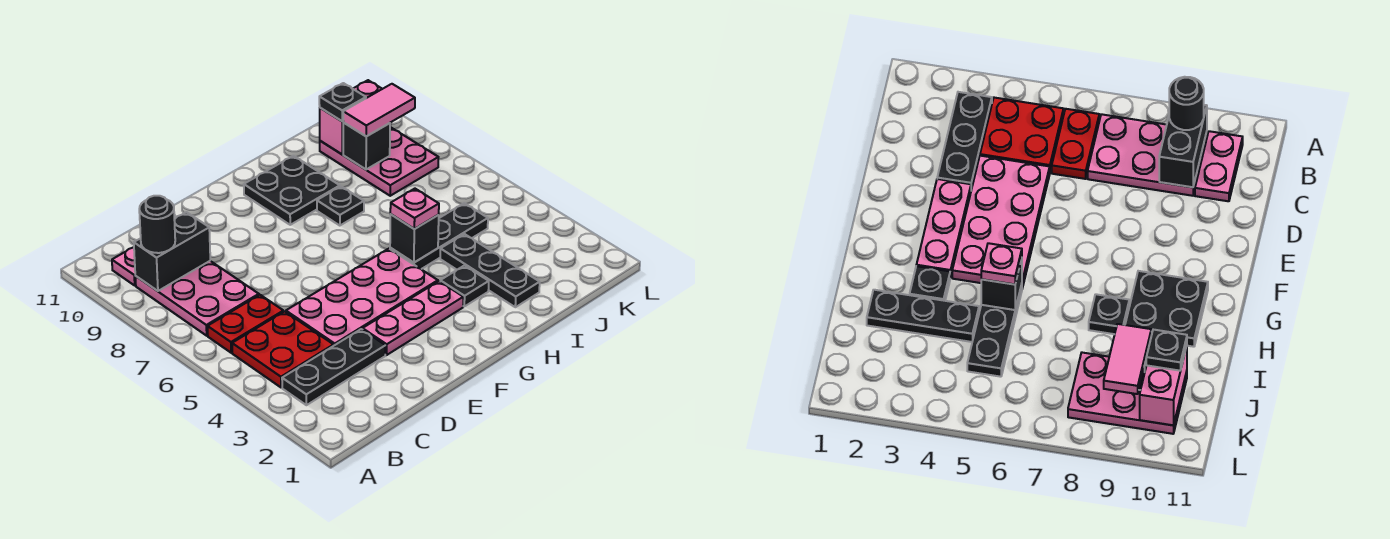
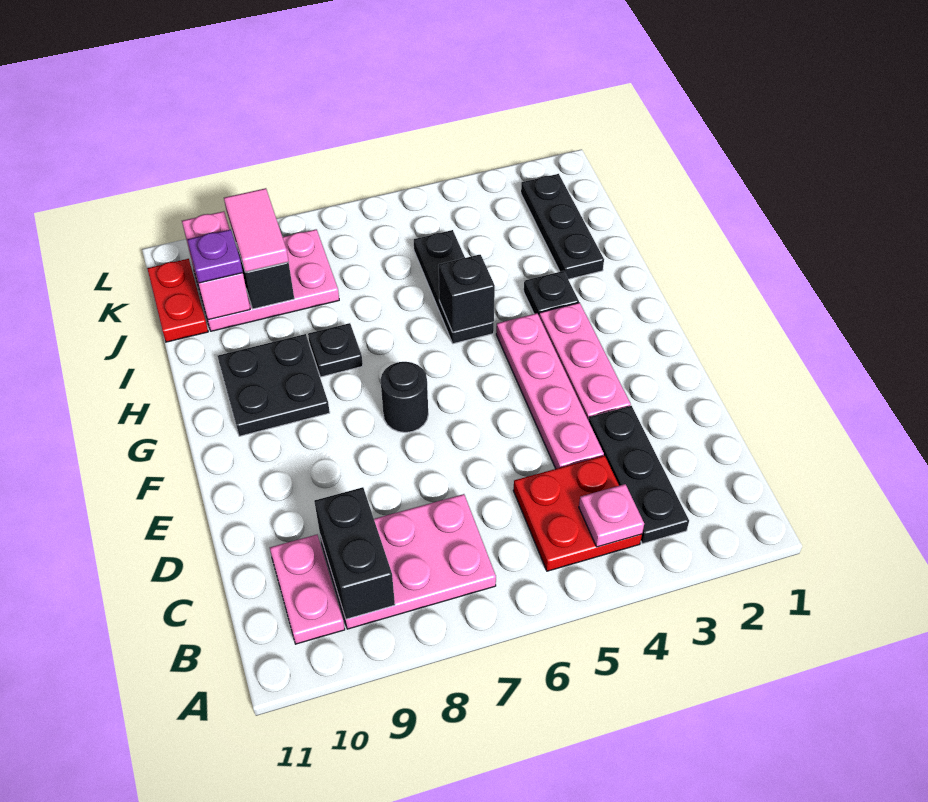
red plate B6:C6 level 1 -> red plate J11:K11 level 1
black round brick B9 level 3 -> black round brick F7 level 1
pink plate D4:G5 level 1 -> pink plate D4:G4 level 1
pink plate H5 level 3 -> pink plate B4 level 2
black plate I2:I4 level 1 -> black plate I2:K2 level 1
black plate J10 level 3 -> purple plate J10 level 3

